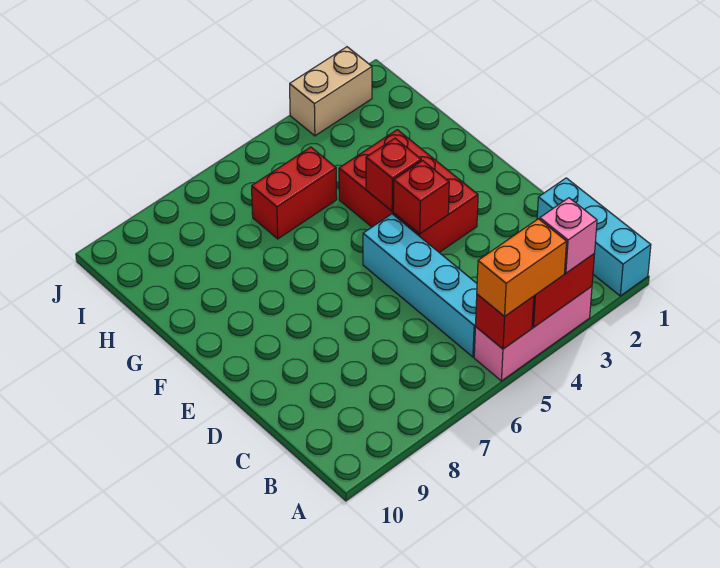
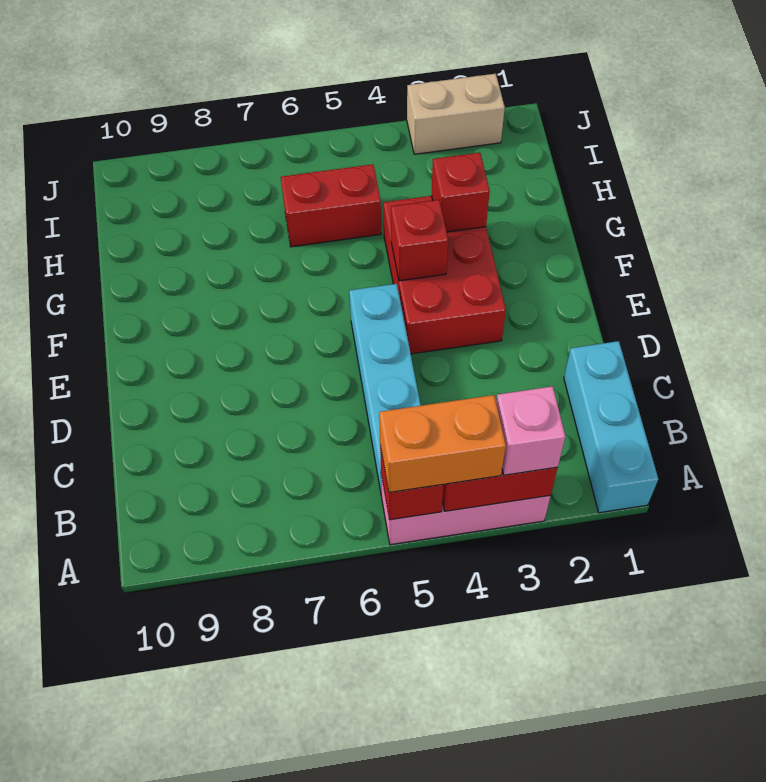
red brick E4 level 2 -> red brick G3 level 2

